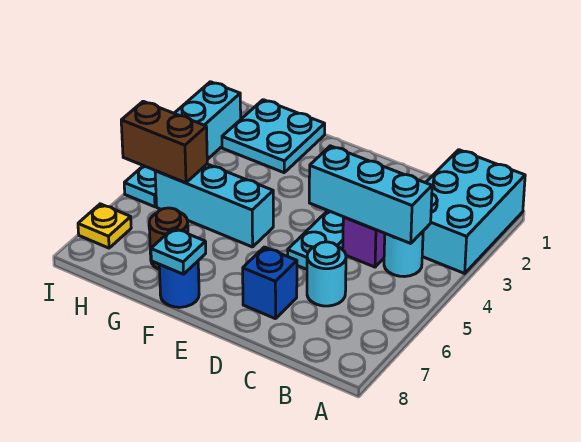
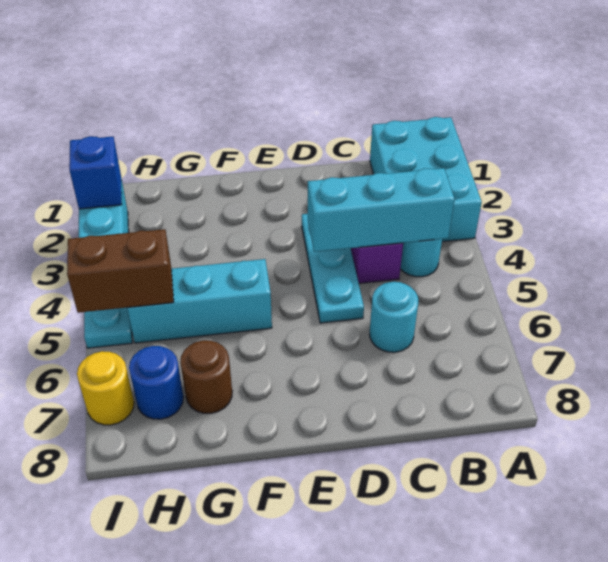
blue brick D7 level 1 -> blue brick I2 level 2
blue round brick F8 level 1 -> blue round brick H7 level 1
cyan plate F8 level 2 -> none
cyan plate G1:H2 level 1 -> none
yellow plate I7 level 1 -> yellow round brick I7 level 1

